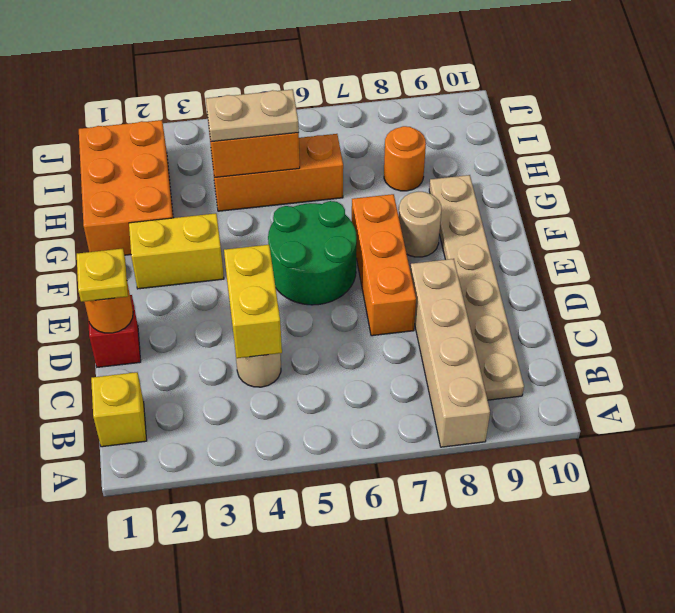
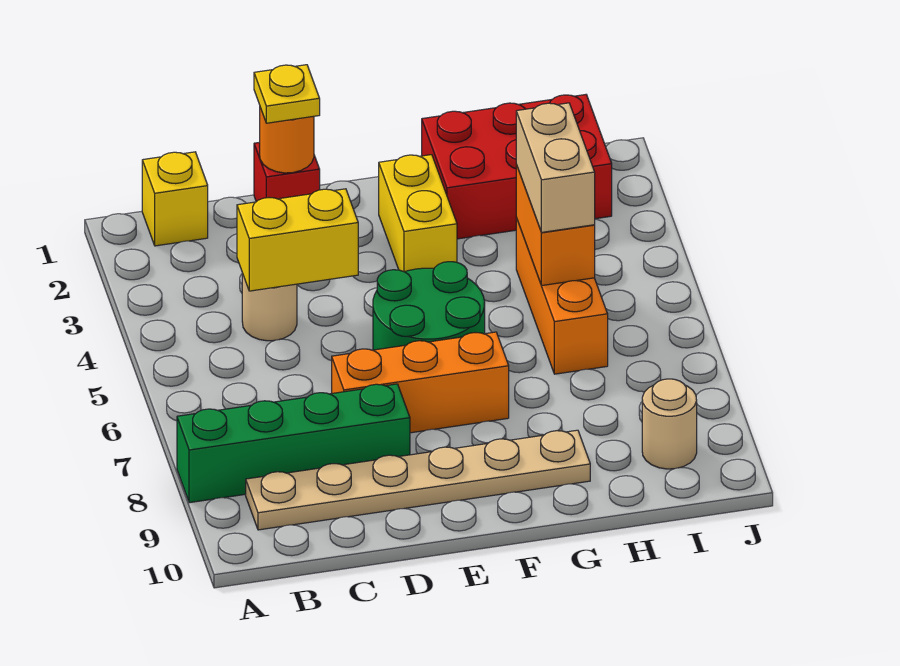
tan brick A8:D8 level 1 -> green brick A8:D8 level 1
tan round brick F8 level 1 -> tan round brick I9 level 1
orange brick G1:I2 level 1 -> red brick G1:I2 level 1
tan plate H4:H5 level 3 -> tan brick H4:H5 level 3
orange round brick H8 level 1 -> none

